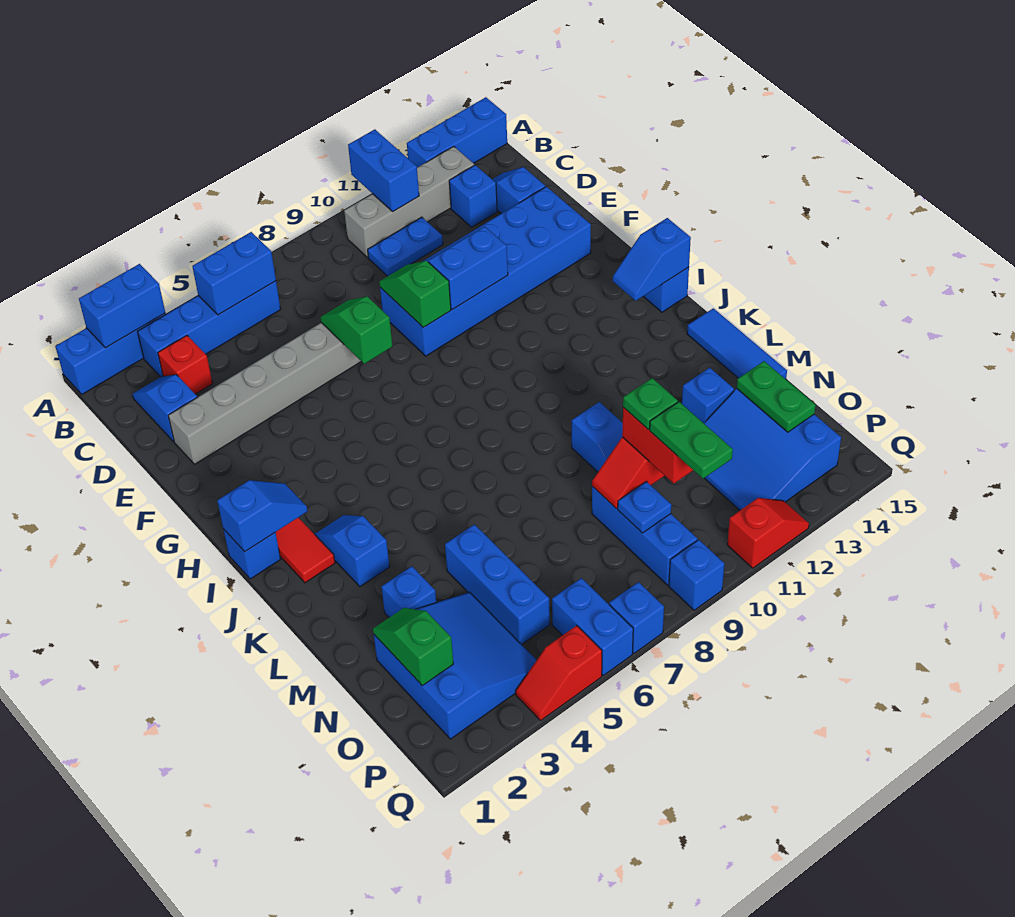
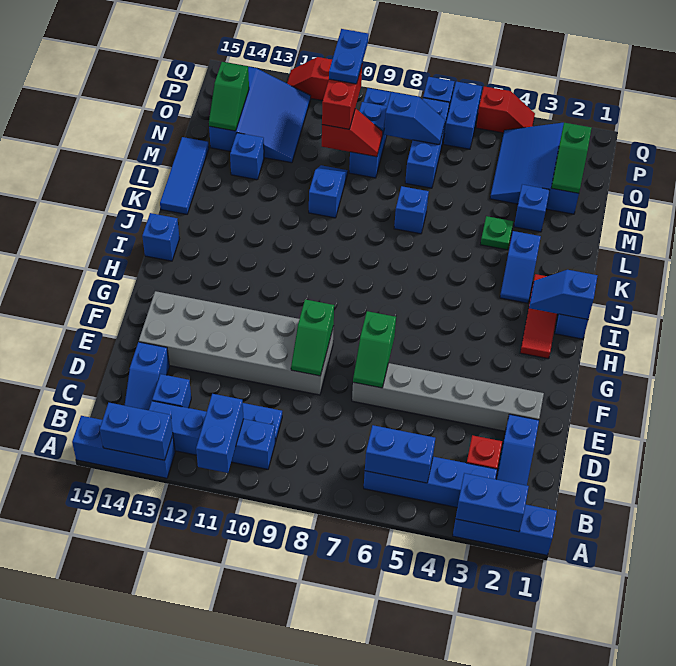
grey brick B10:B13 level 1 -> blue brick B10:B13 level 1
blue brick E9:F14 level 1 -> grey brick E9:F14 level 1
blue brick F10:F11 level 2 -> blue brick A13:A14 level 2
blue slope I14:I15 level 2 top 15 -> blue slope O7:O8 level 2 top 8
blue brick M5:O5 level 1 -> blue brick N7:P7 level 1
green plate N10 level 4 -> green plate L4 level 1
green plate N14:O14 level 2 -> green slope N14:O14 level 2 top O
green plate O10:P10 level 4 -> blue plate O10:P10 level 4
blue brick Q9 level 1 -> blue brick L7 level 1

